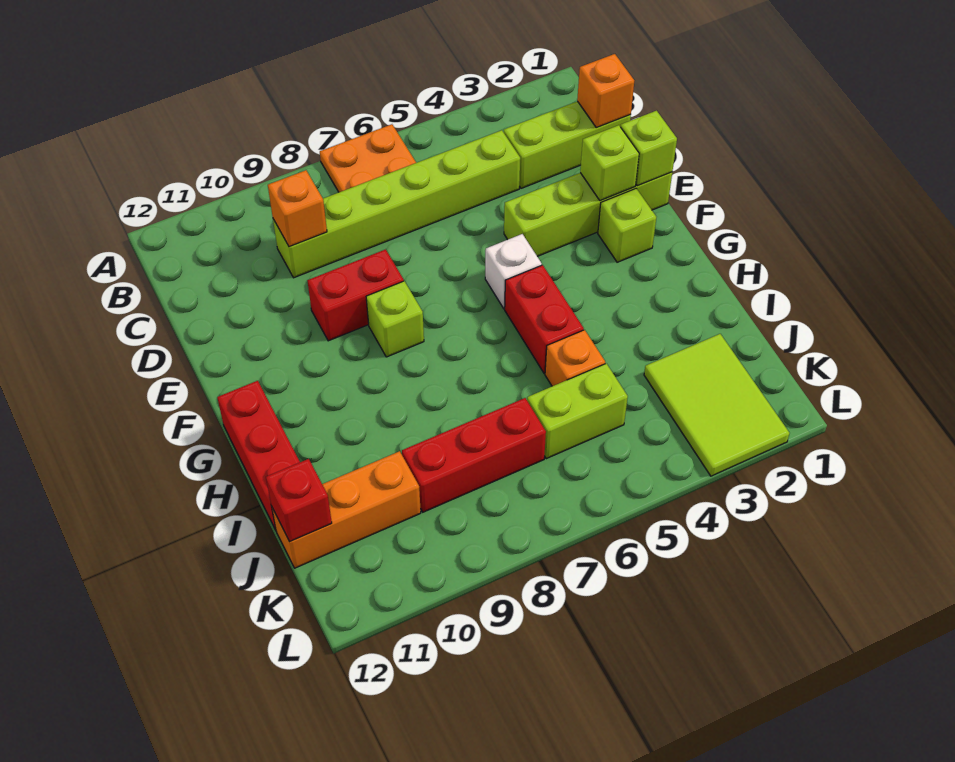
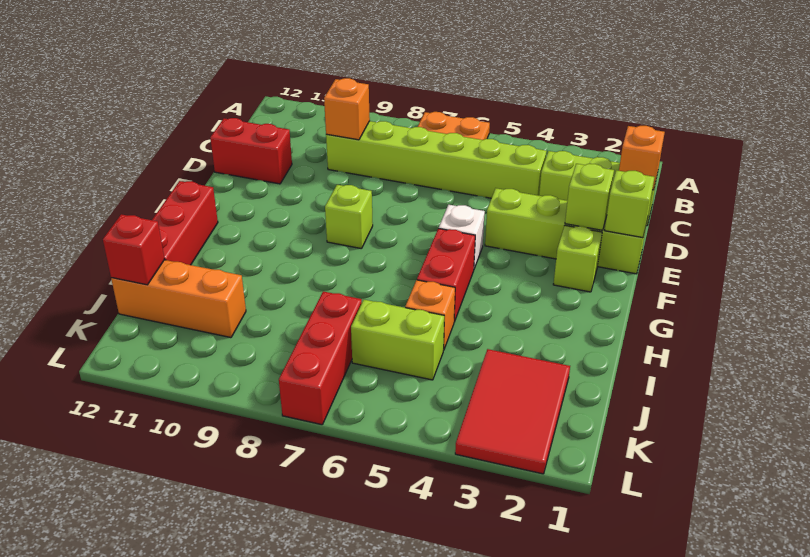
red brick E8:E9 level 1 -> red brick D11:D12 level 1
lime tile J2:L3 level 1 -> red tile J2:L3 level 1
red brick J7:J9 level 1 -> red brick J7:L7 level 1

